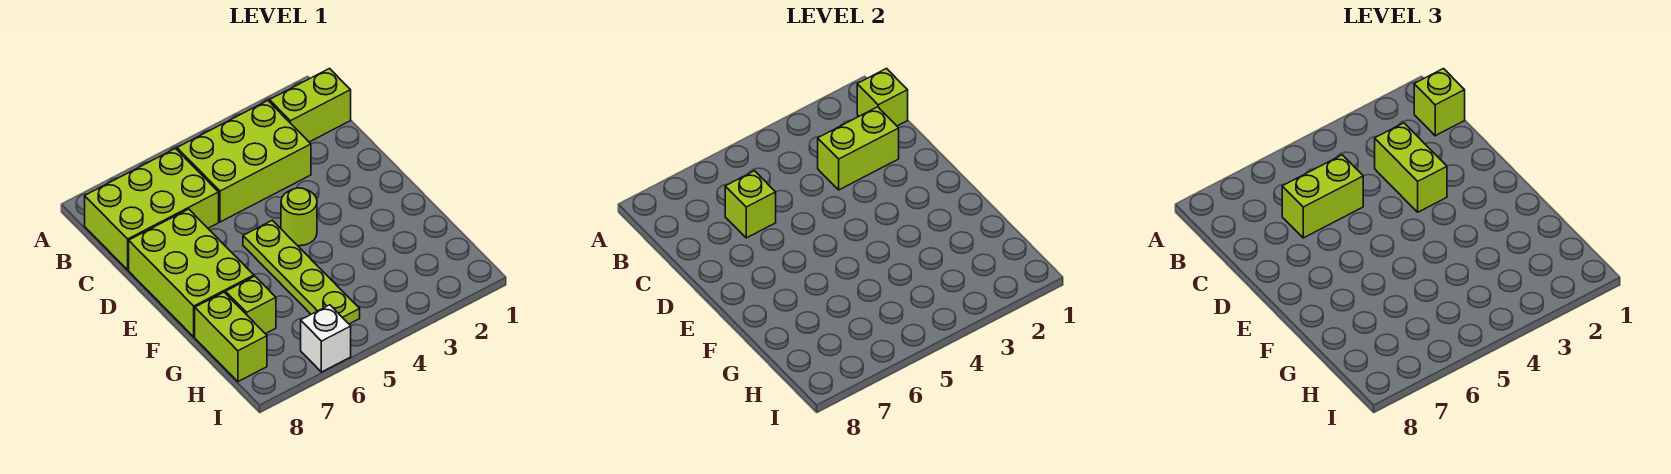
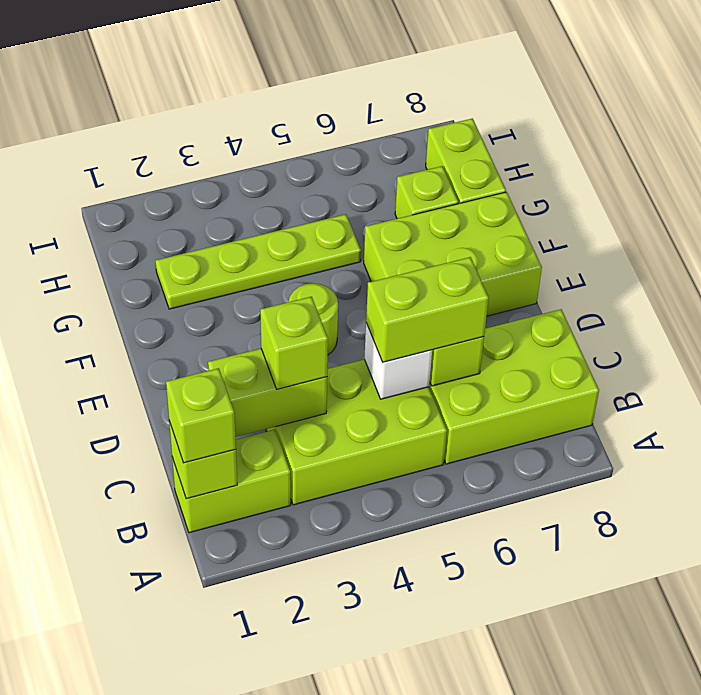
lime brick C3:D3 level 3 -> lime brick C3 level 3
lime brick D7:F8 level 1 -> lime brick E6:F8 level 1
lime plate E5:H5 level 1 -> lime plate G2:G5 level 1
white brick I6 level 1 -> white brick C5 level 2

